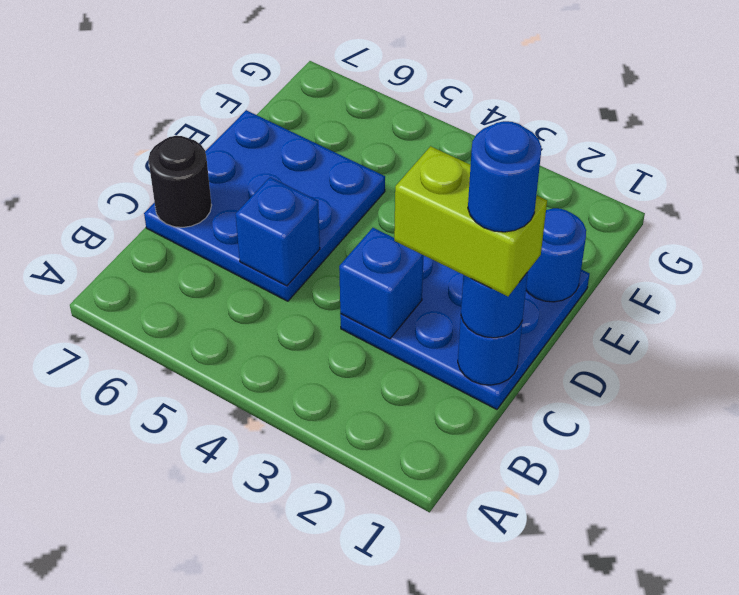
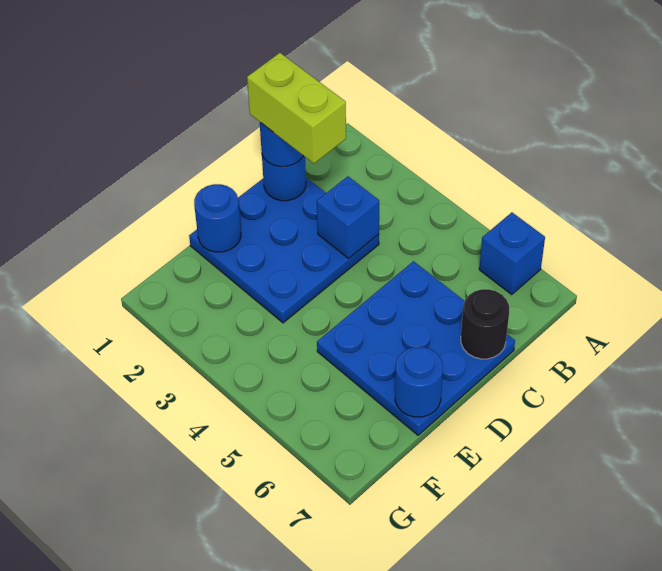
blue round brick C1 level 5 -> blue round brick E7 level 2
blue brick C5 level 2 -> blue brick A6 level 1

